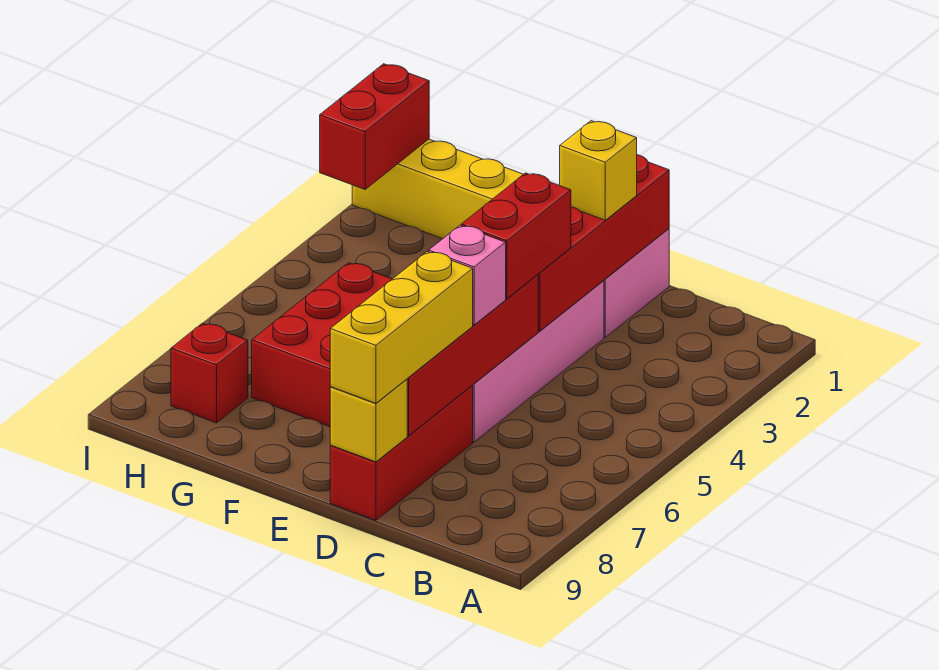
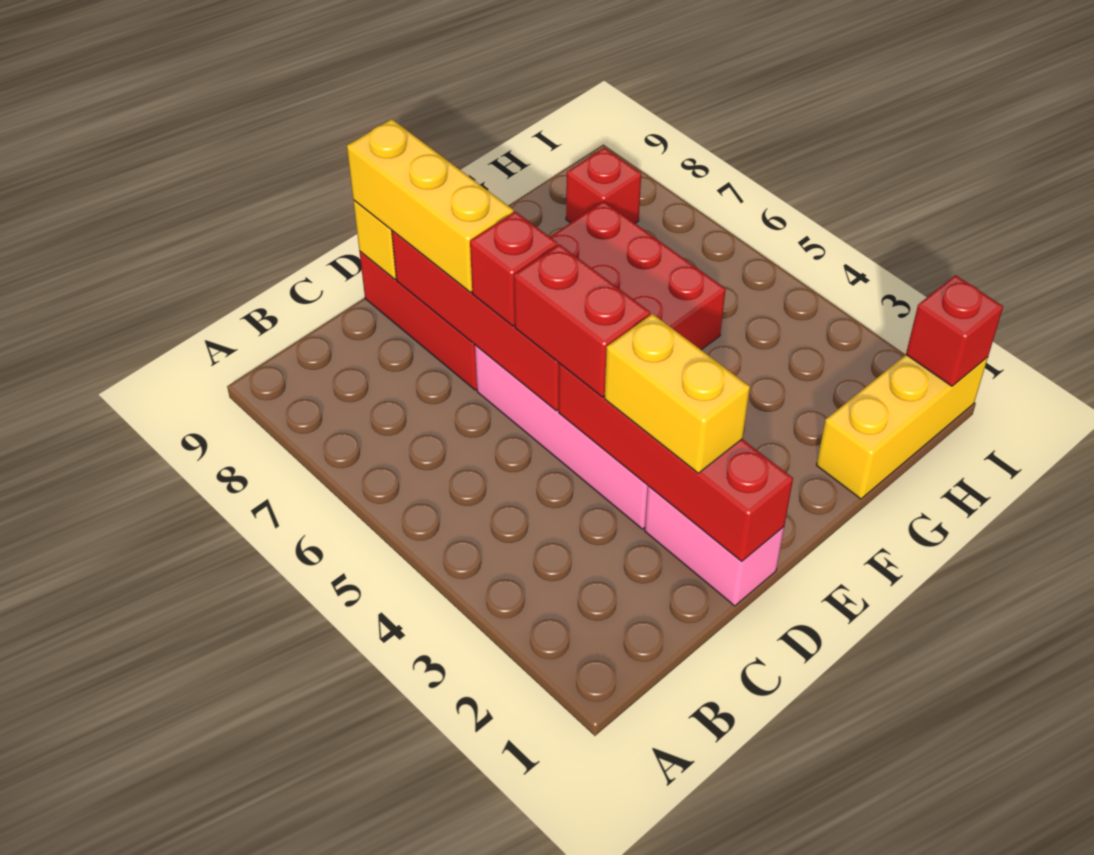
yellow brick D2 level 3 -> yellow brick D2:D3 level 3
pink brick D6 level 3 -> red brick D6 level 3
red brick I1:I2 level 2 -> red brick I1 level 2

